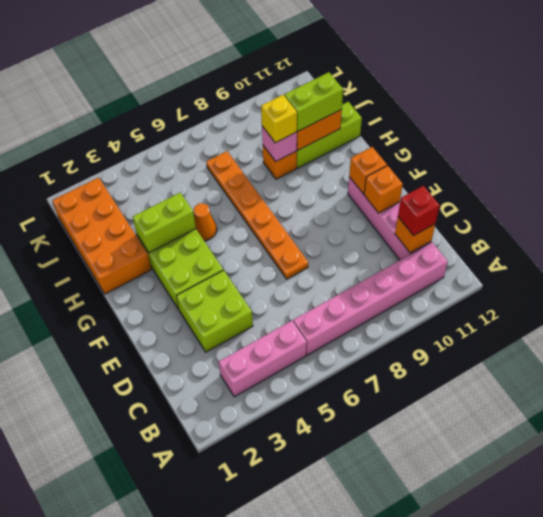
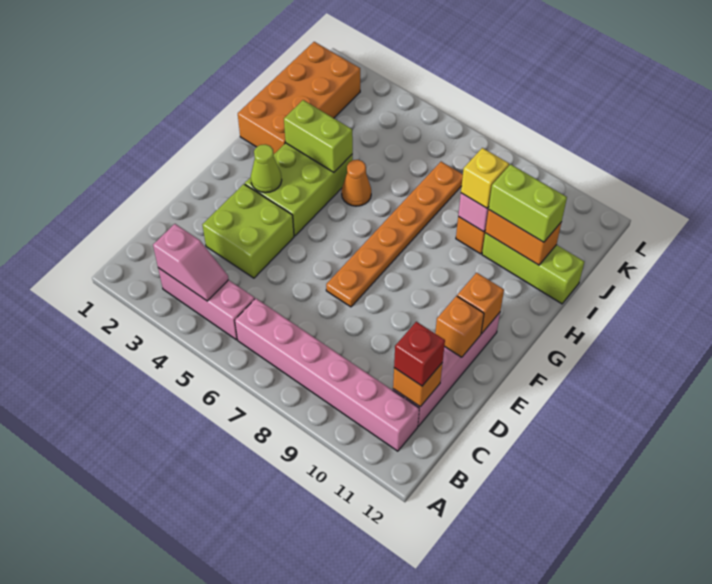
none -> pink slope B3:B4 level 2 top 3
none -> lime cone F3 level 2

